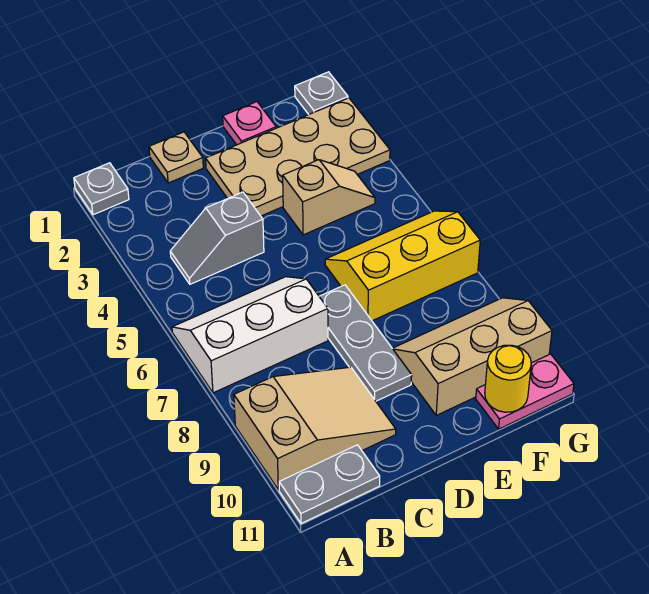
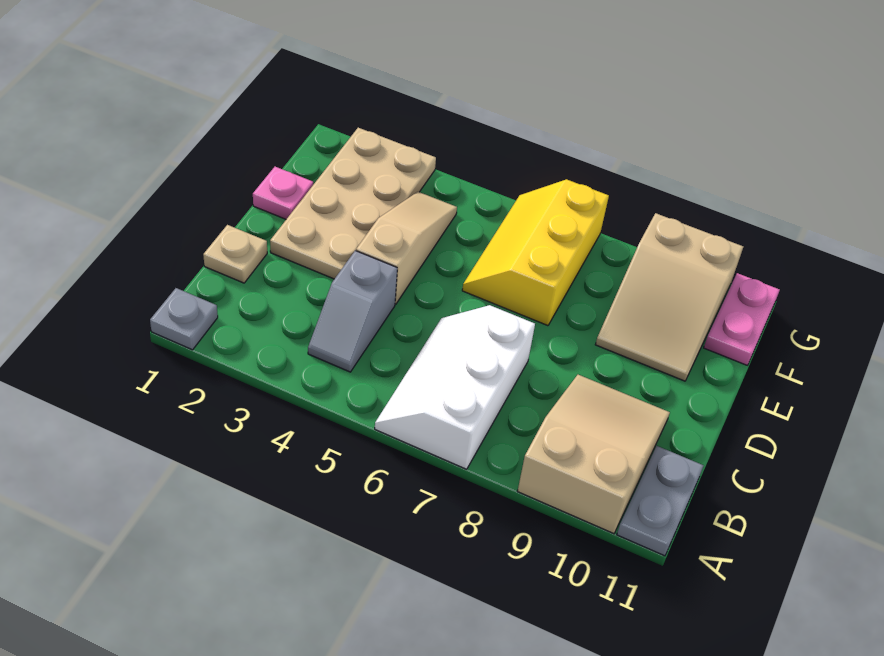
grey plate D7:D9 level 1 -> none
tan slope E4:F4 level 1 top E -> tan slope D4:F4 level 1 top D
tan slope E9:G10 level 1 top 10 -> tan slope E9:G10 level 1 top G
yellow round brick F11 level 2 -> none
grey plate G1 level 1 -> none

